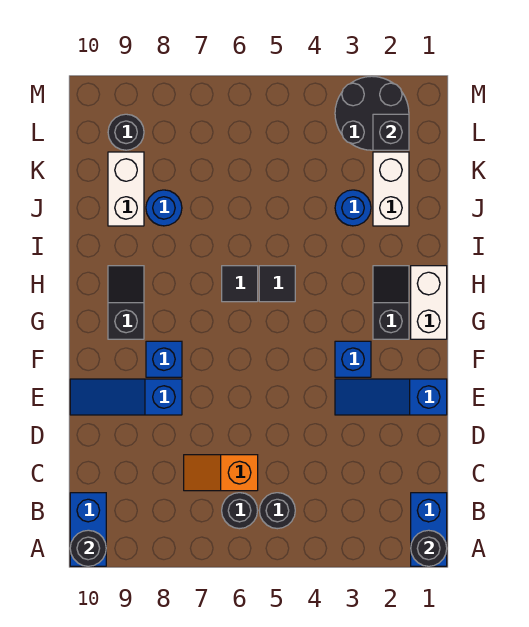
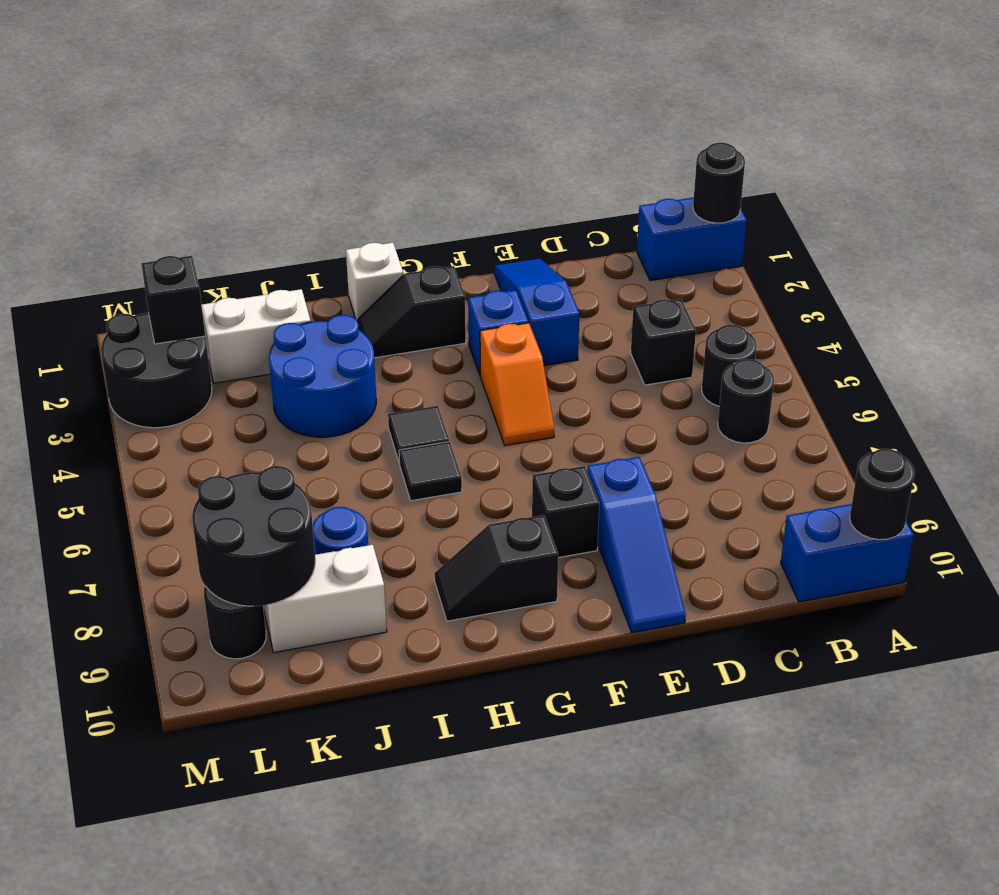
none -> black brick C4 level 1
orange slope C6:C7 level 1 top 6 -> orange slope F4:F5 level 1 top 4
blue slope E1:E3 level 1 top 1 -> blue slope E1:E3 level 1 top 3
blue brick F8 level 1 -> black brick F8 level 1
white brick G1:H1 level 1 -> white brick H1 level 1
blue round brick J3 level 1 -> blue round brick I3:J4 level 1
none -> black round brick K8:L9 level 2

